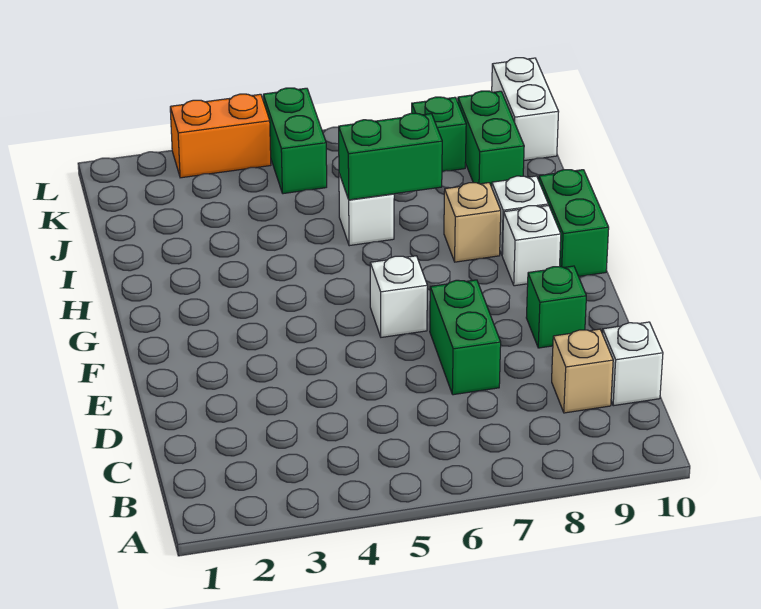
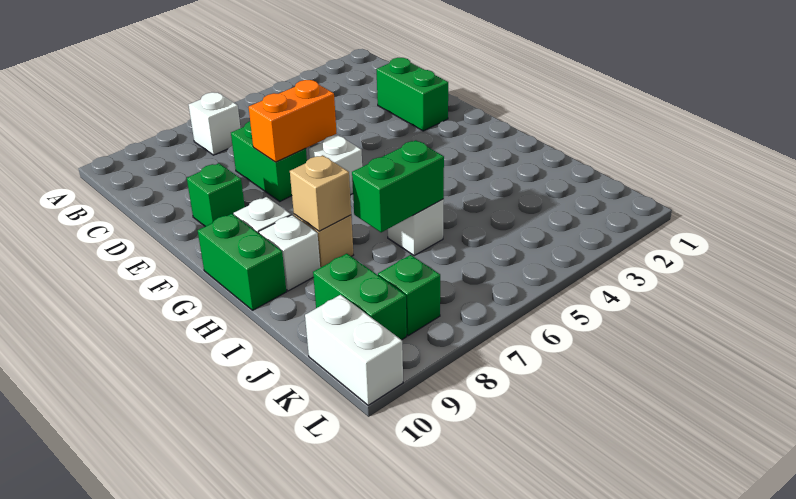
tan brick C9 level 1 -> tan brick H8 level 2
white brick C10 level 1 -> white brick B7 level 1
green brick K5:L5 level 1 -> green brick D2:E2 level 1
orange brick L3:L4 level 1 -> orange brick E6:E7 level 2

